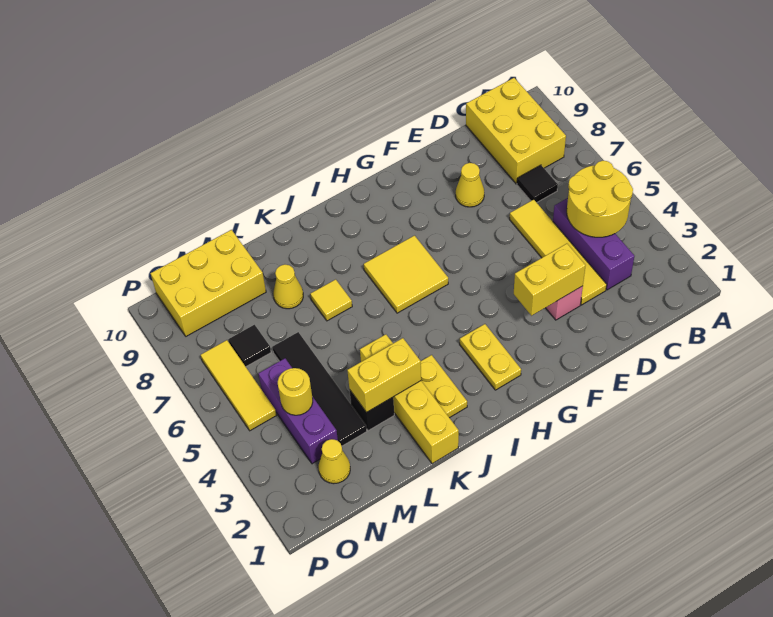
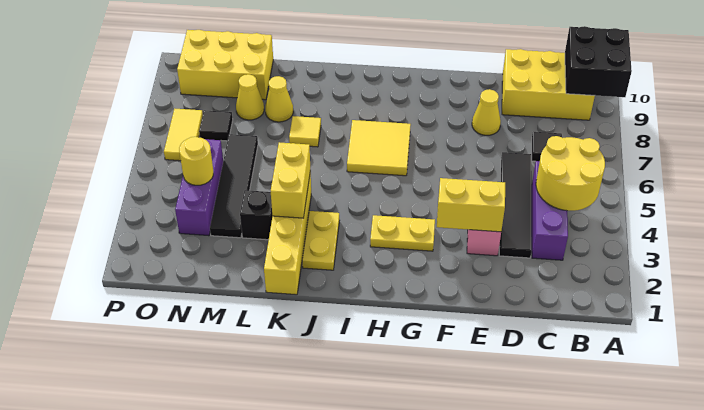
none -> black brick A9:B10 level 2
yellow brick B8:C10 level 1 -> yellow brick B9:D10 level 1
yellow tile D3:D6 level 1 -> black tile D3:D6 level 1
yellow plate H2:H3 level 1 -> yellow plate G3:H3 level 1
yellow brick K3:L3 level 2 -> yellow brick K3:K4 level 2
yellow cone N2 level 1 -> yellow cone M8 level 1
yellow tile O5:O7 level 1 -> yellow tile O6:O7 level 1

